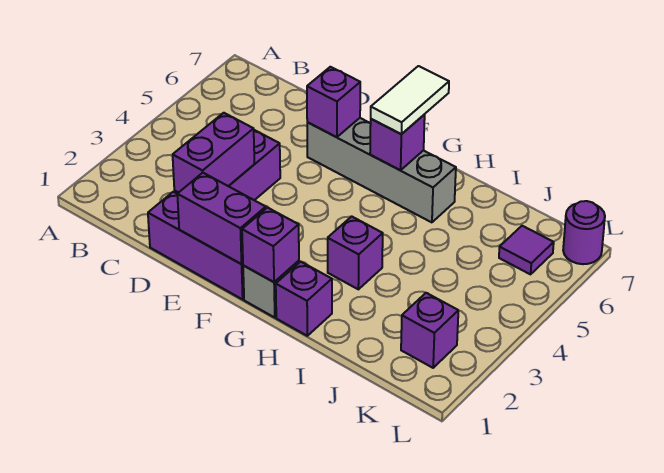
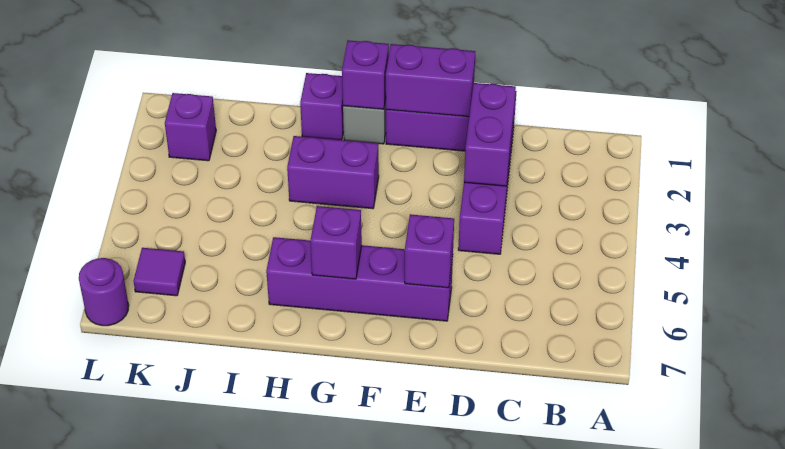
grey brick E6:H6 level 1 -> purple brick E6:H6 level 1
white tile G6:G7 level 3 -> none
purple brick H3 level 1 -> purple brick G3:H3 level 1

